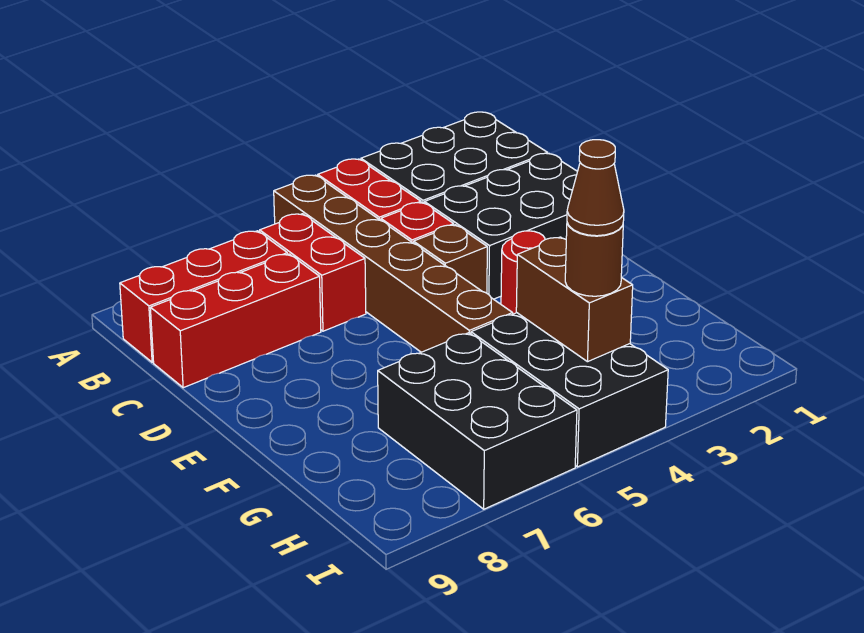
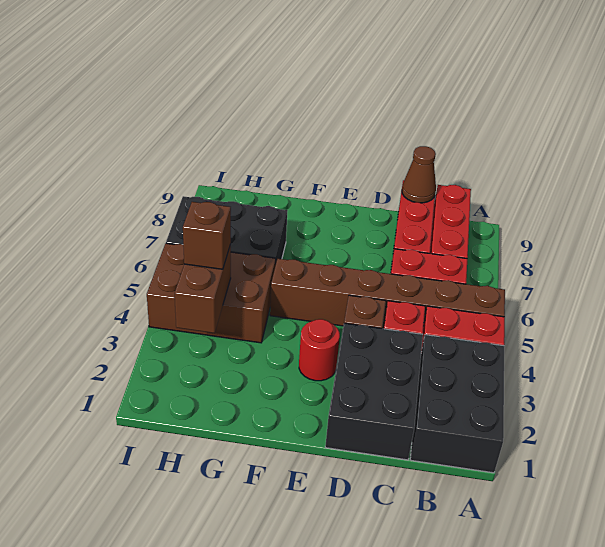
black brick G4:I5 level 1 -> brown brick G4:I5 level 1
brown brick G4:H4 level 2 -> brown brick H3:H4 level 2
brown round brick H4 level 3 -> brown brick H4 level 3
brown cone H4 level 4 -> brown cone C9 level 2

